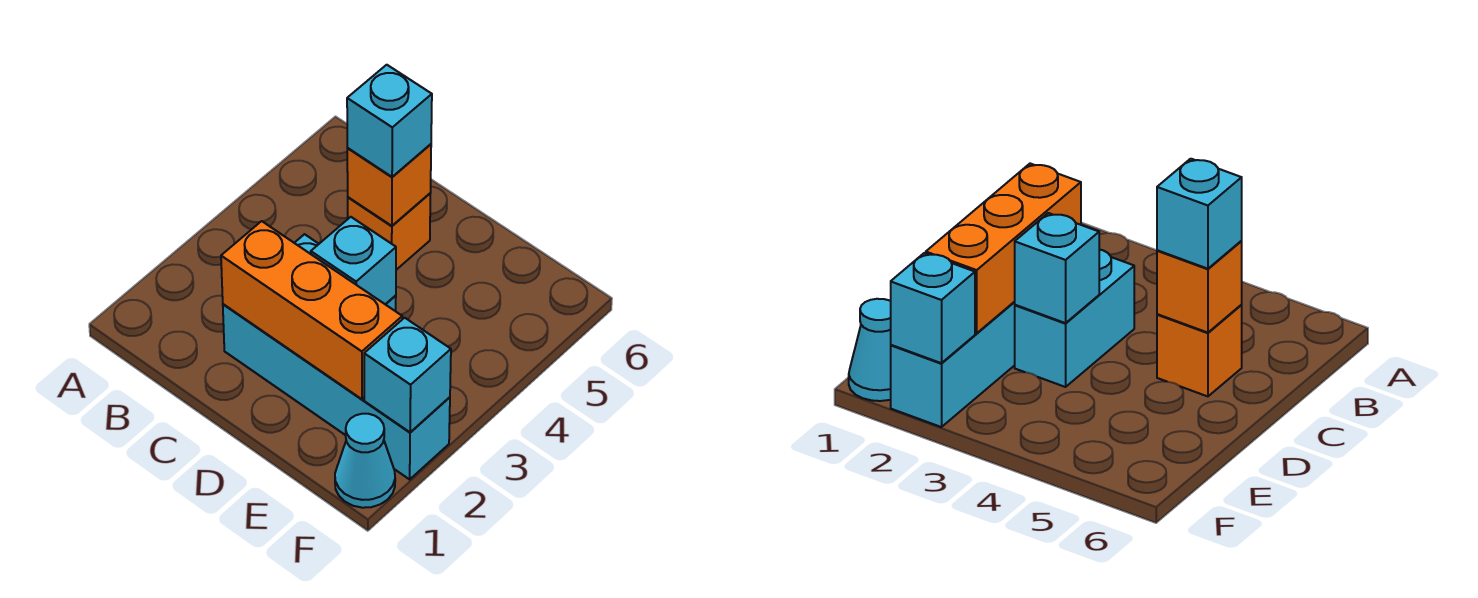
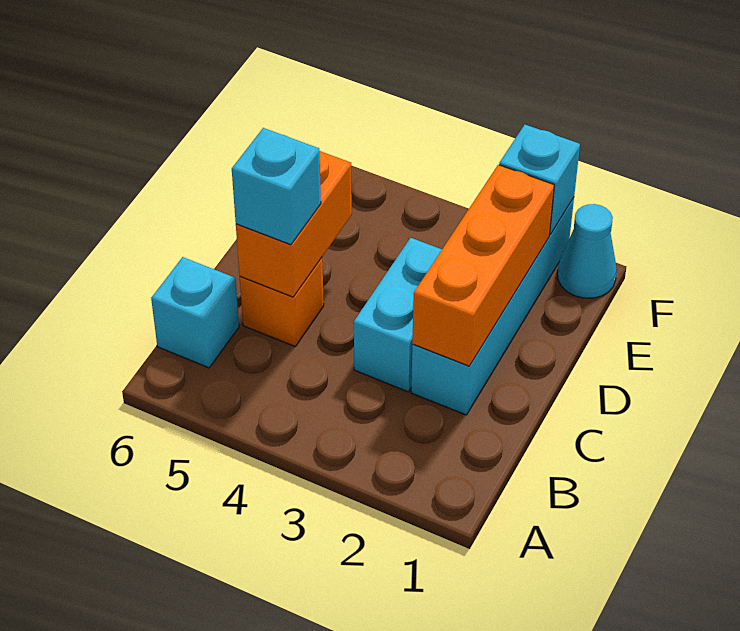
orange brick C5 level 2 -> orange brick C5:D5 level 2
cyan brick D3 level 2 -> cyan brick B6 level 1

